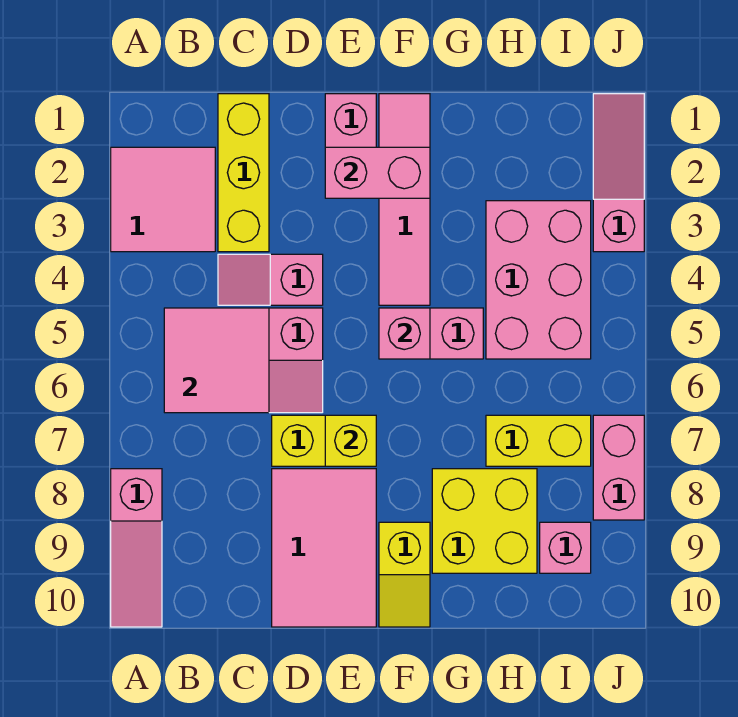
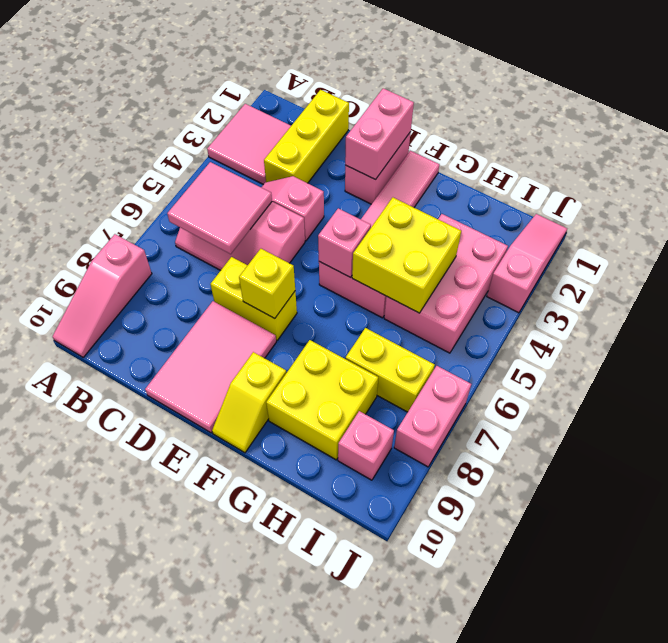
pink brick E2:F2 level 2 -> pink brick E1:E2 level 2
none -> yellow brick G4:H5 level 2

